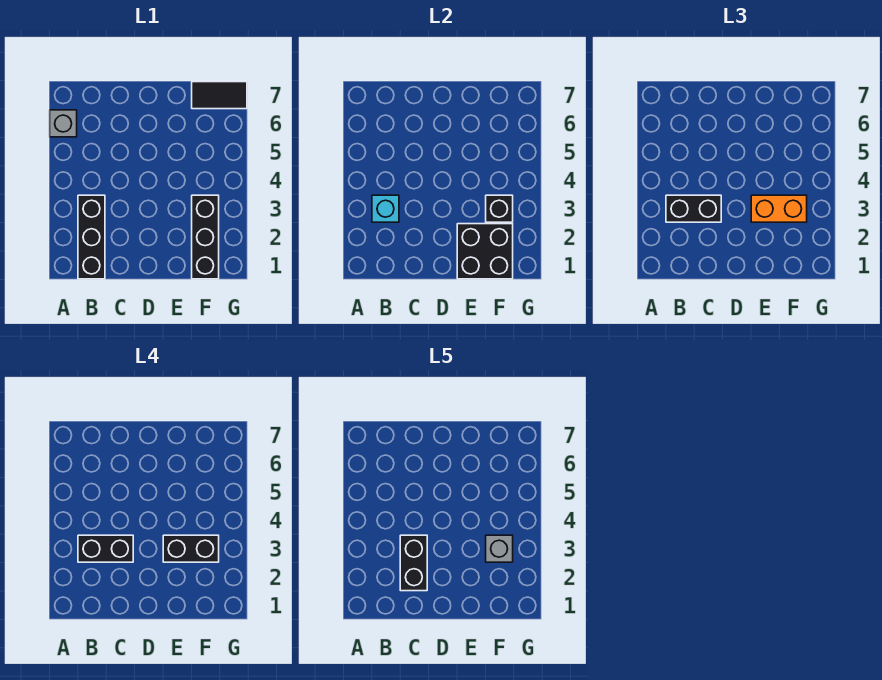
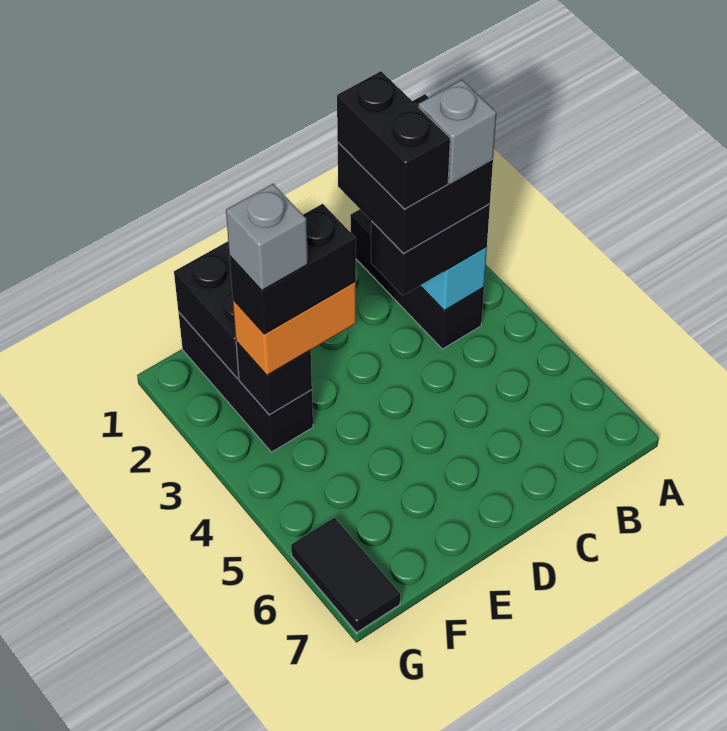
grey brick A6 level 1 -> grey brick B3 level 5
black brick B3:C3 level 4 -> black brick B2:C3 level 4
black tile F7:G7 level 1 -> black tile G6:G7 level 1

